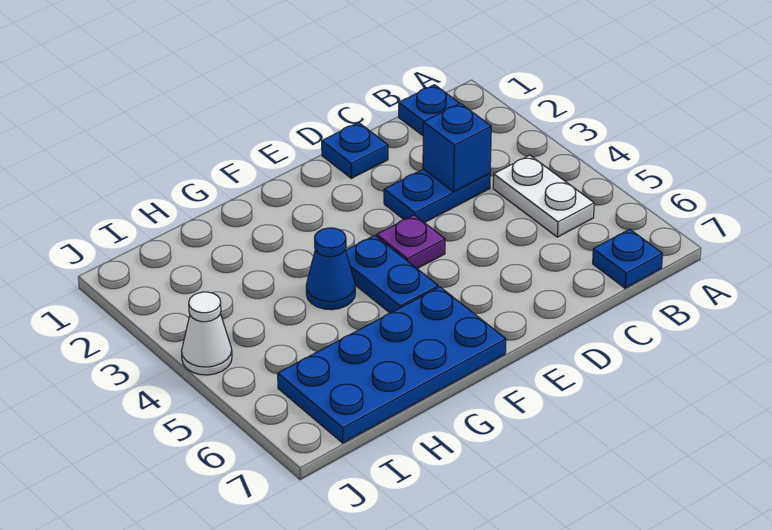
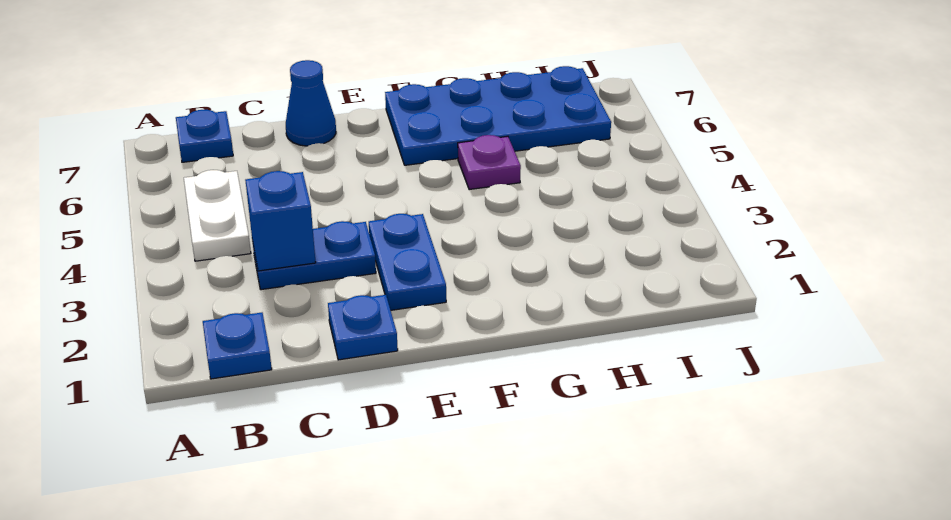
purple plate E4 level 1 -> purple plate G5 level 1
blue plate F4:F5 level 1 -> blue plate E2:E3 level 1
blue cone G4 level 1 -> blue cone D7 level 1
white cone J4 level 1 -> none

